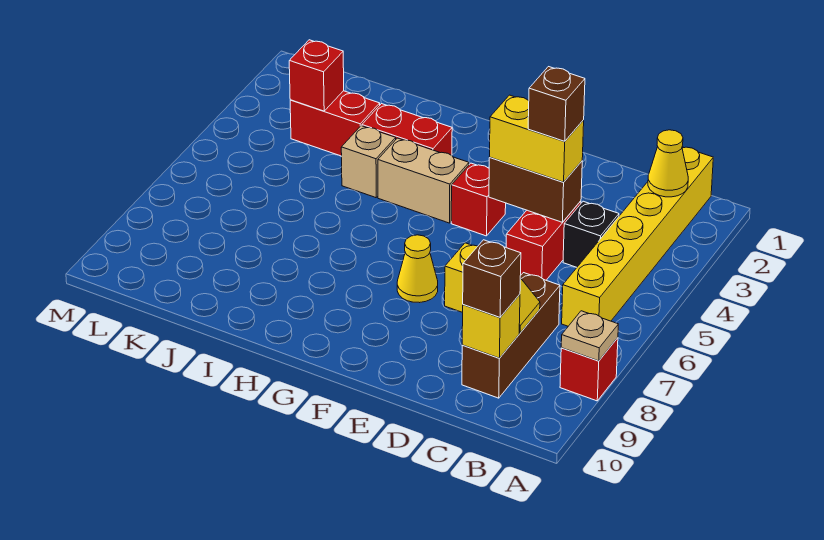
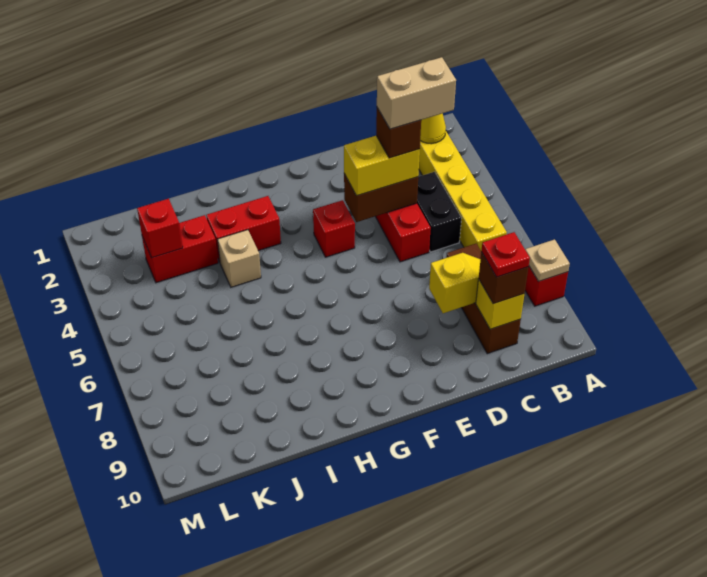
black brick C4 level 1 -> black brick C4:C5 level 1
none -> red plate C9 level 4
yellow cone F7 level 1 -> none
tan brick G4:H4 level 1 -> tan brick C4:D4 level 5

